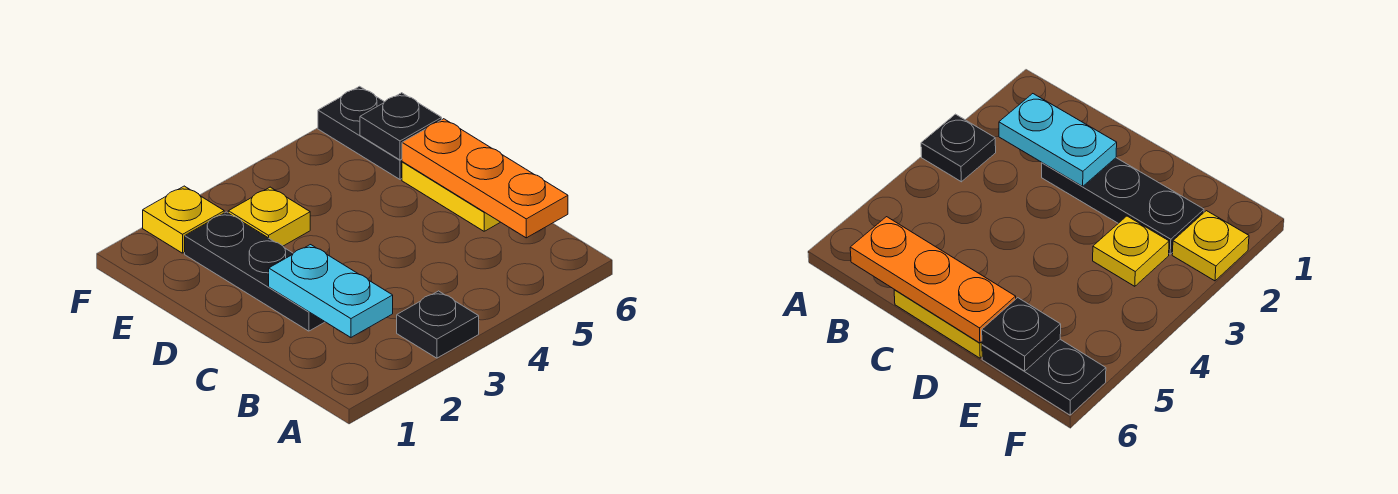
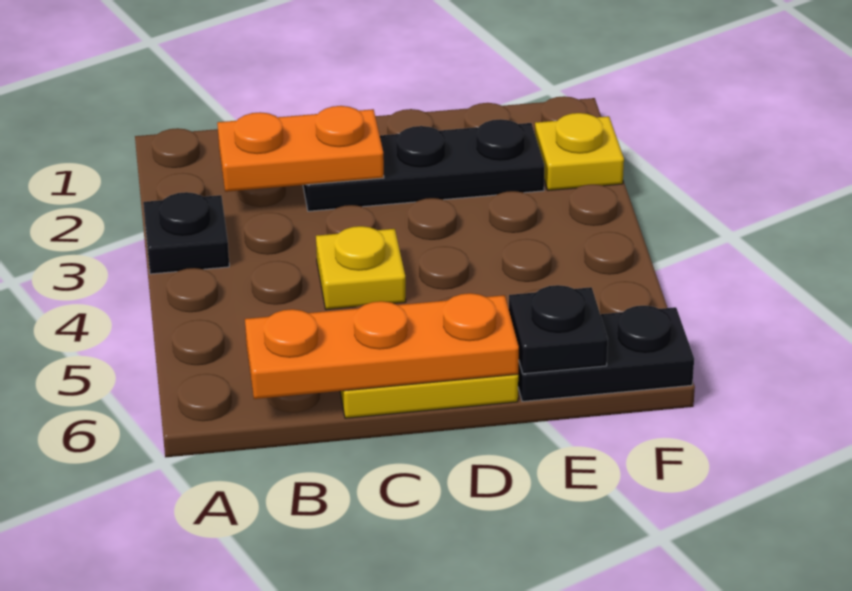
cyan plate B2:C2 level 2 -> orange plate B2:C2 level 2
yellow plate E3 level 1 -> yellow plate C4 level 1

